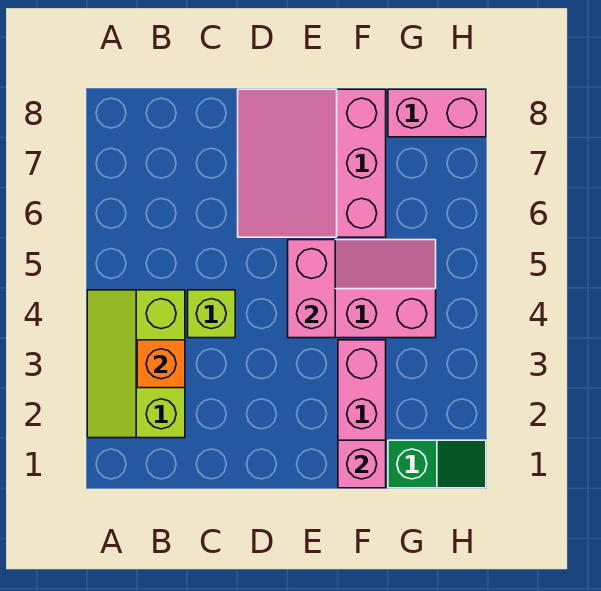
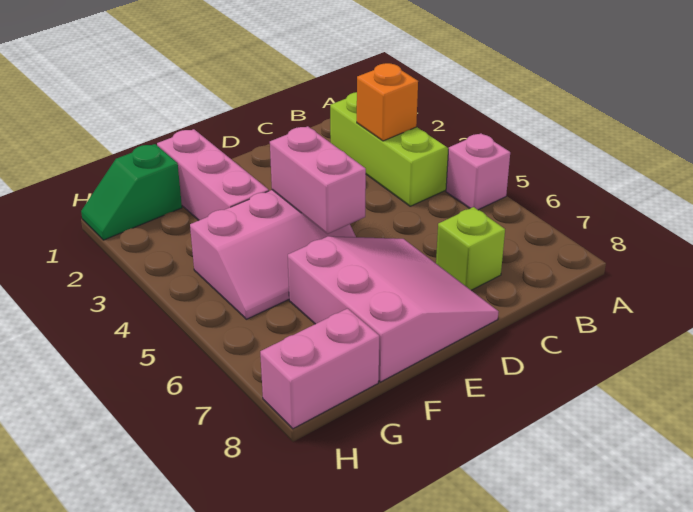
lime brick C4 level 1 -> lime brick C7 level 1
pink brick F1 level 2 -> pink brick A5 level 1

